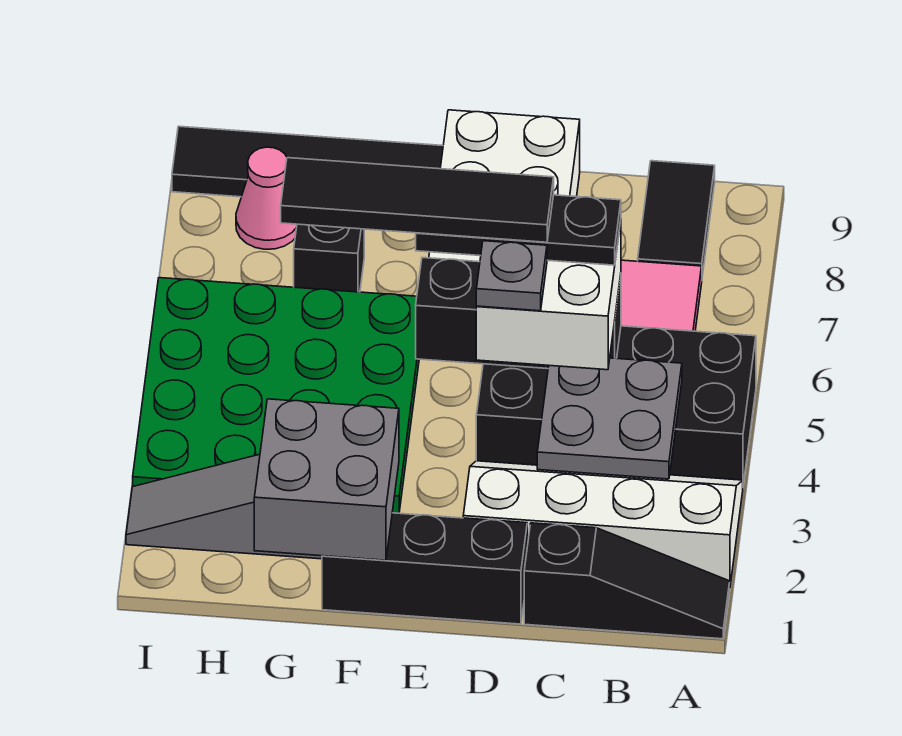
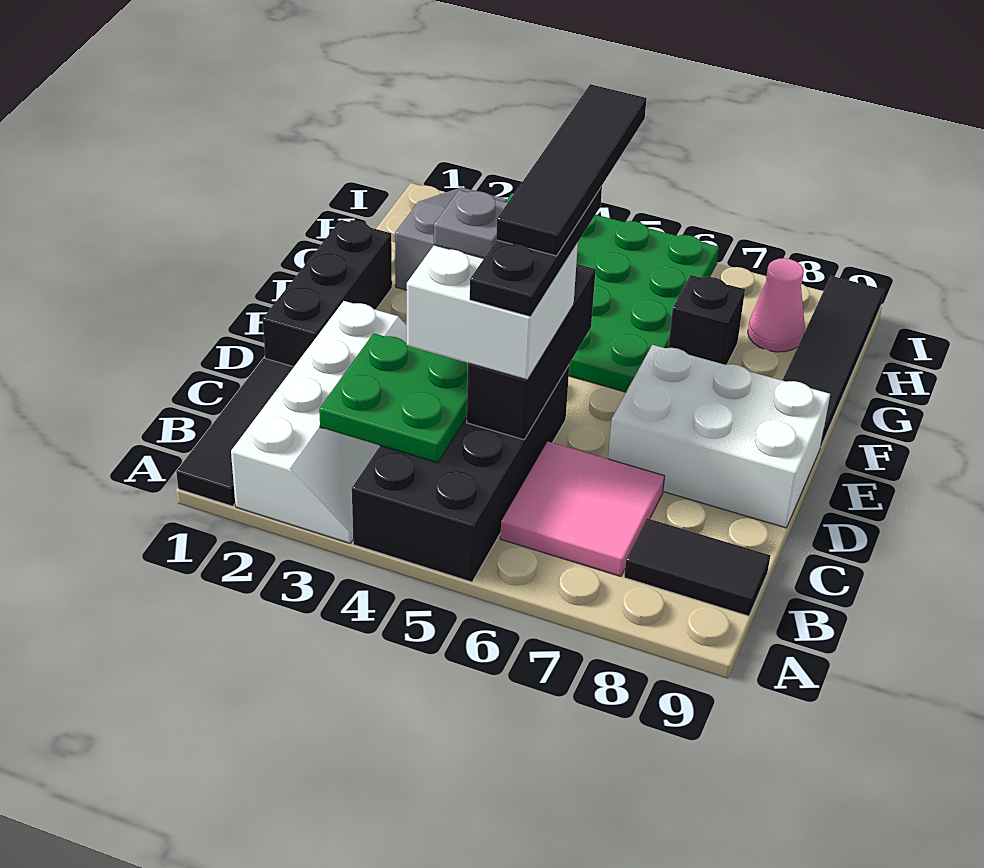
black slope A1:C1 level 1 top C -> black tile A1:C1 level 1
grey plate B3:C4 level 2 -> green plate B3:C4 level 2
grey brick F1:G2 level 2 -> none

